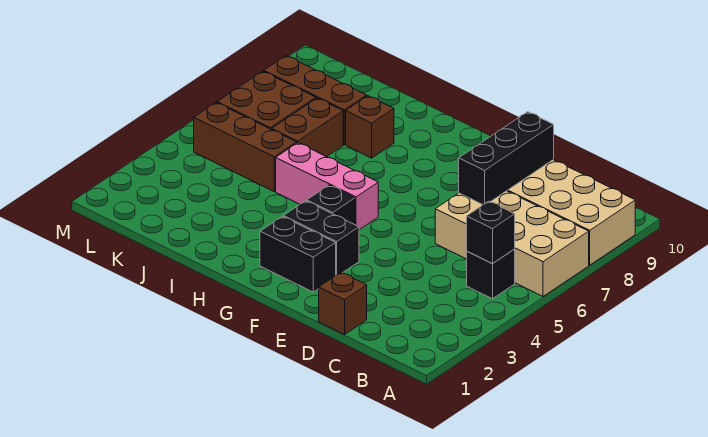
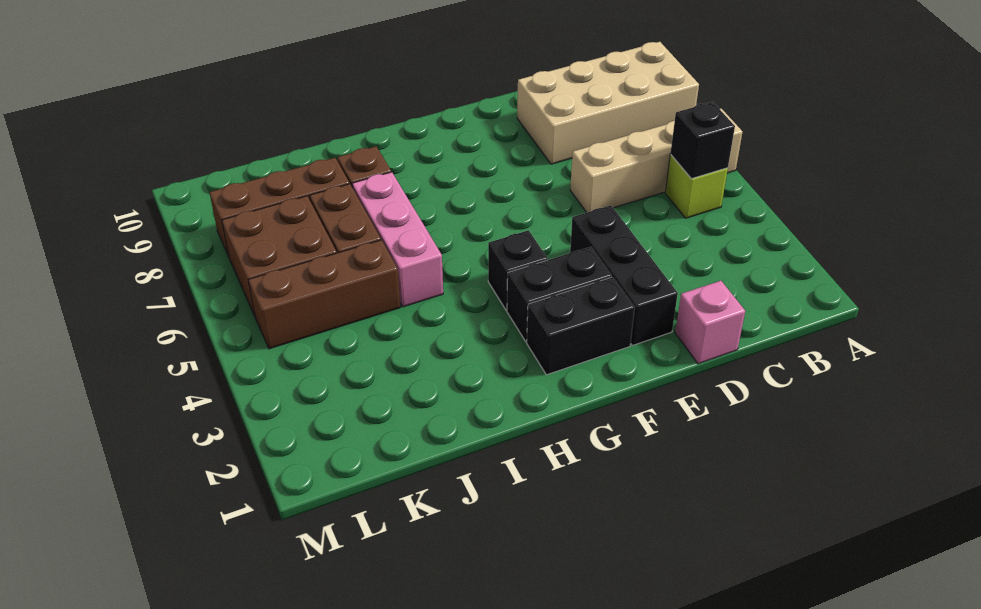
tan brick A6:D7 level 1 -> tan brick A6:D6 level 1
black brick B5 level 1 -> lime brick B5 level 1
brown brick D1 level 1 -> pink brick D1 level 1
black brick D7:D9 level 2 -> black brick E2:E4 level 1
pink brick G5:I5 level 1 -> pink brick I5:I7 level 1

